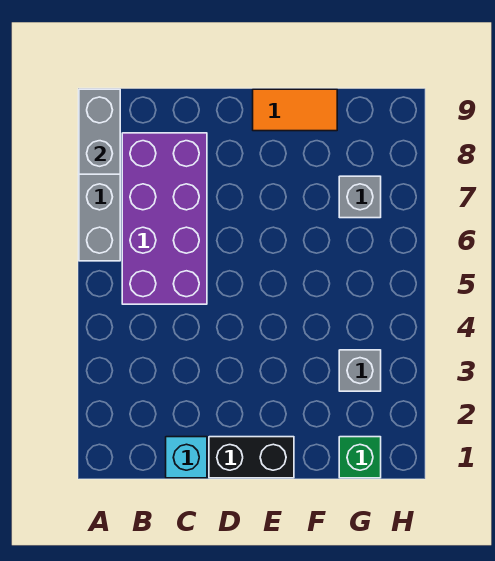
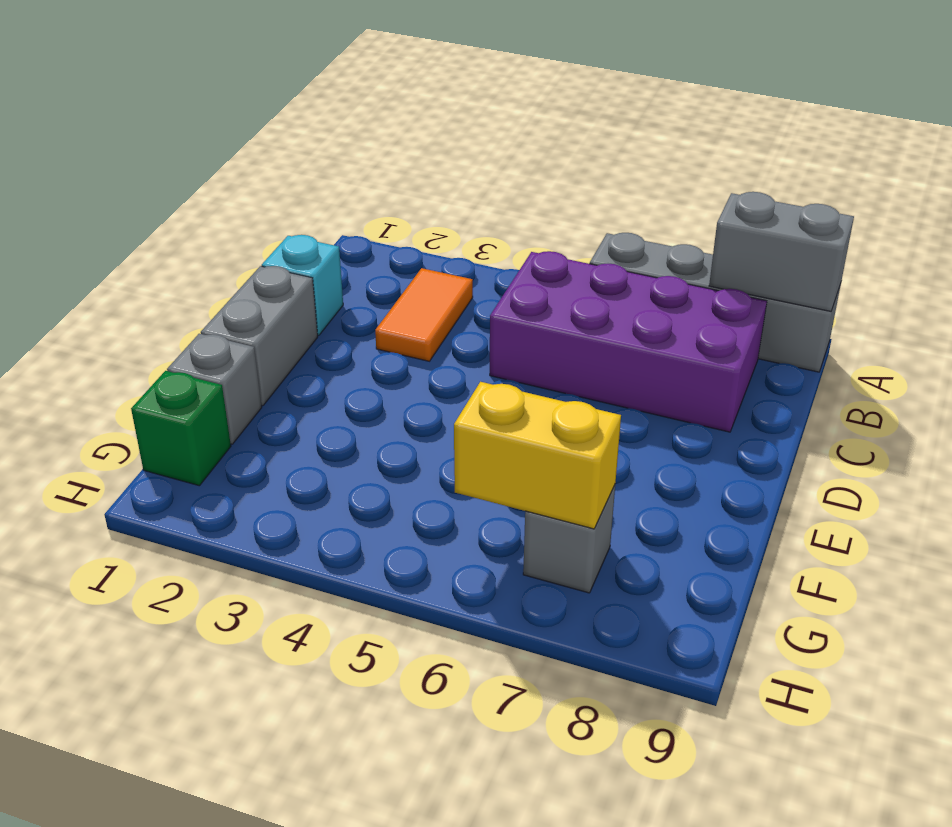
black brick D1:E1 level 1 -> grey brick D1:E1 level 1
orange tile E9:F9 level 1 -> orange tile B3:C3 level 1
grey brick G3 level 1 -> grey brick F1 level 1
none -> yellow brick G6:G7 level 2

